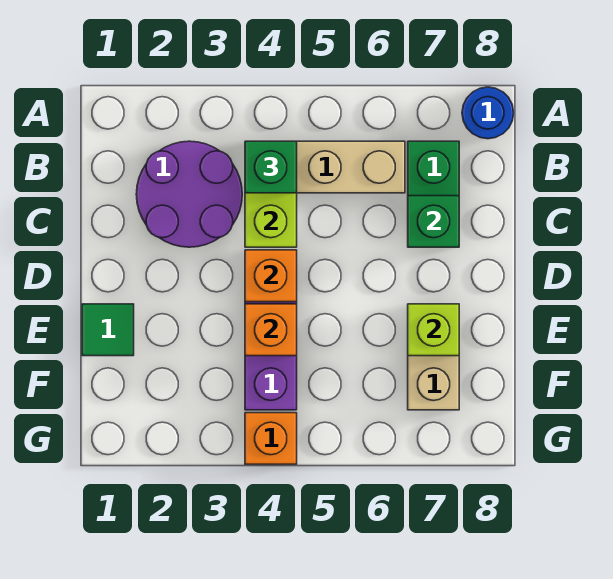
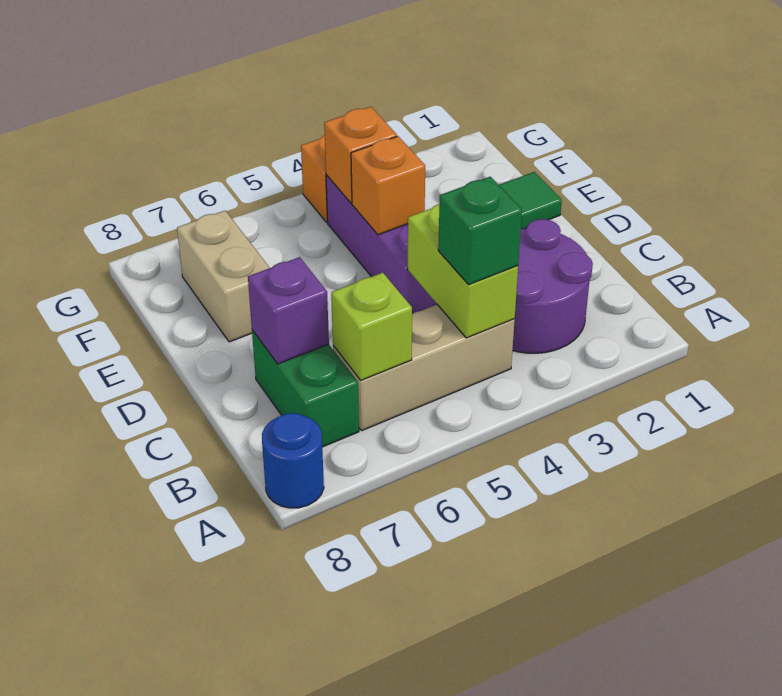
green brick C7 level 2 -> purple brick C7 level 2
orange brick D4 level 2 -> orange brick F4 level 2
lime brick E7 level 2 -> lime brick B6 level 2

